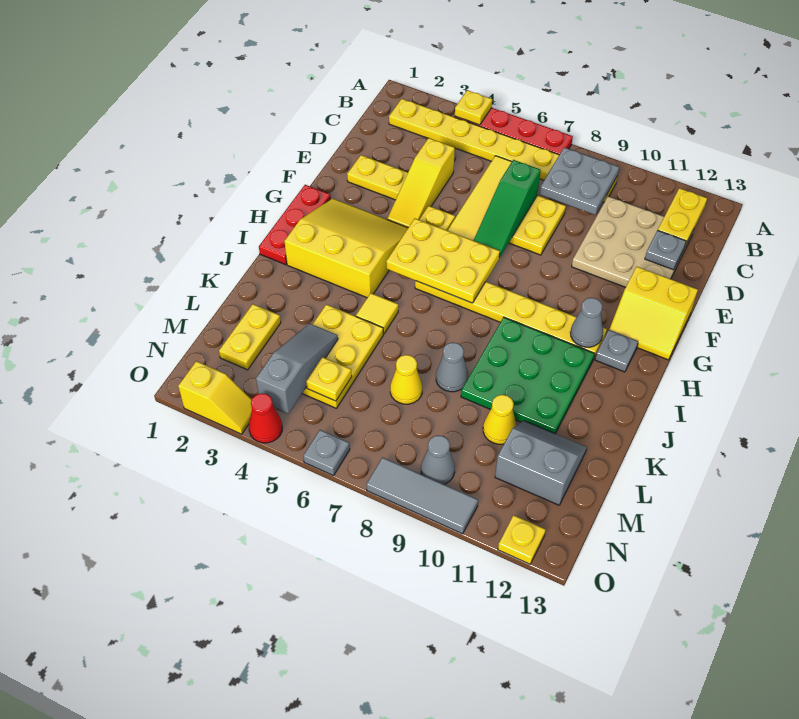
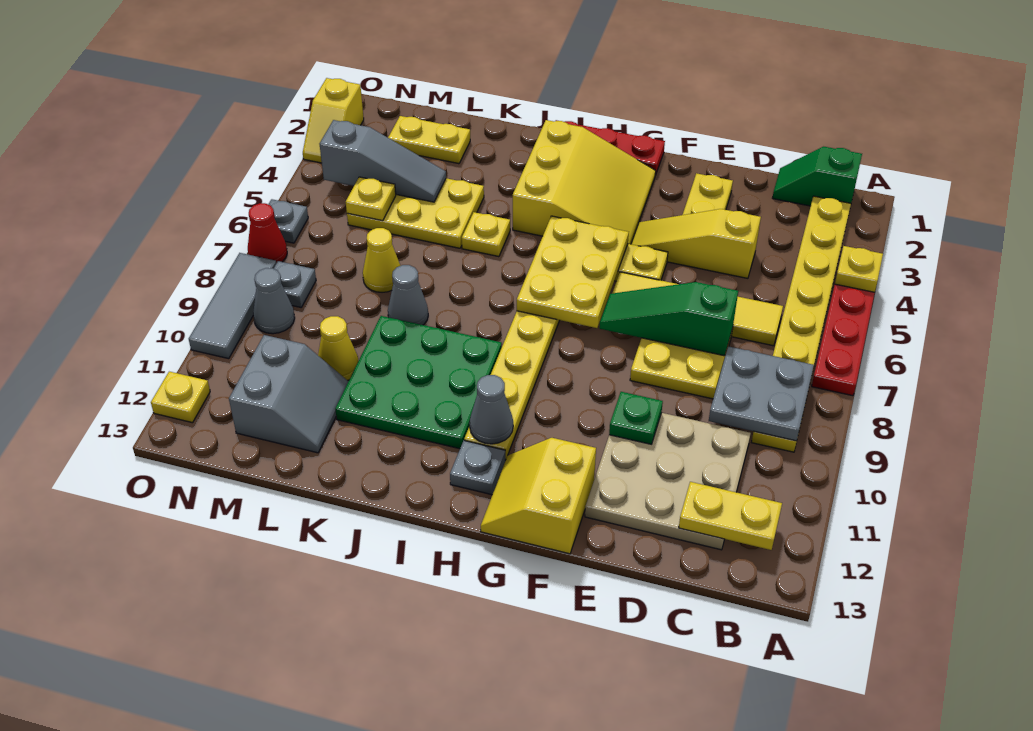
none -> green slope B1:C1 level 1 top B
grey plate D12 level 2 -> grey plate N8 level 1
none -> green plate E10 level 2
yellow tile J5 level 1 -> yellow plate J5 level 1
red cone O4 level 1 -> red cone O7 level 1

